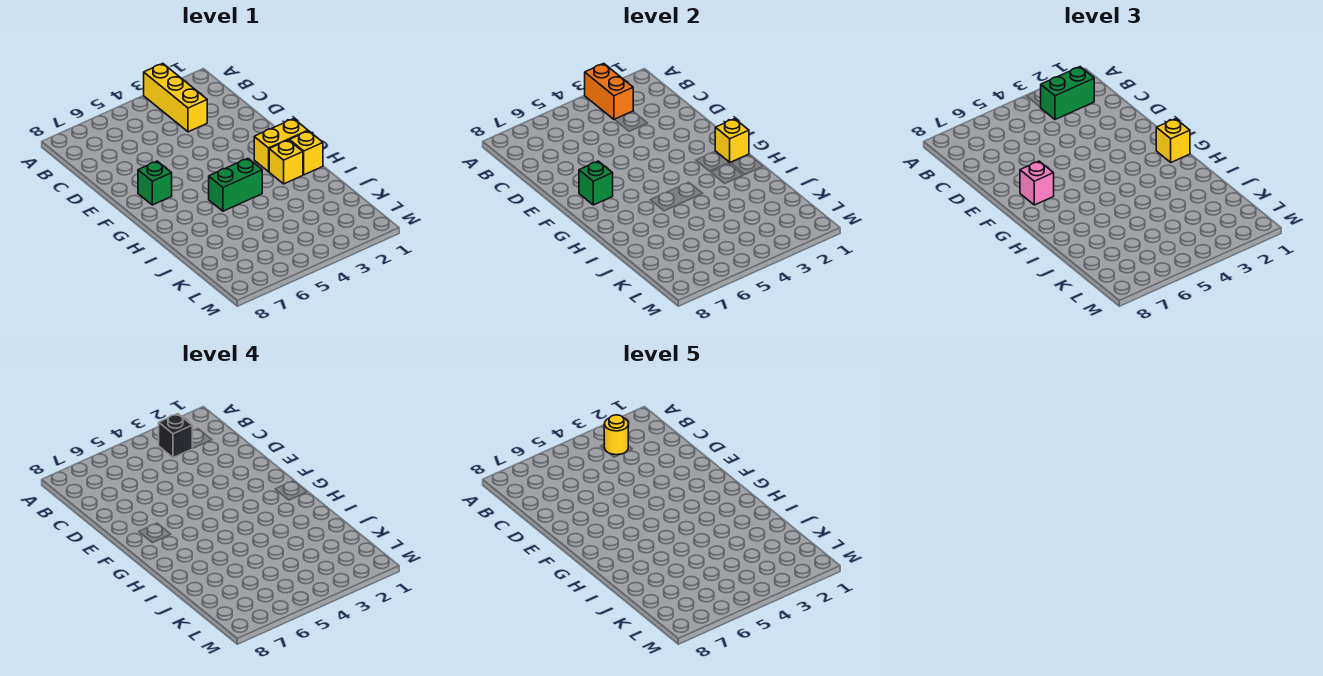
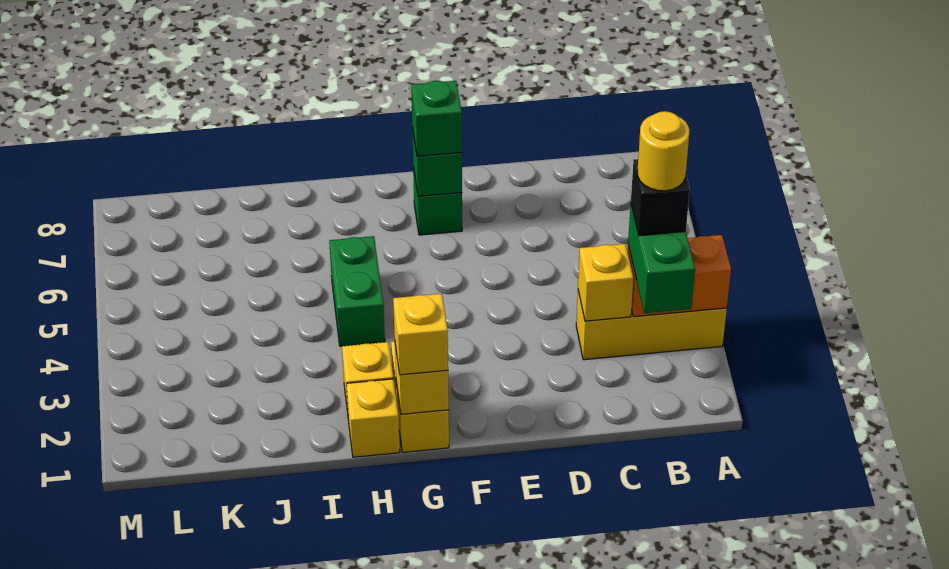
none -> yellow brick C3 level 2
pink brick F7 level 3 -> green brick F7 level 3

